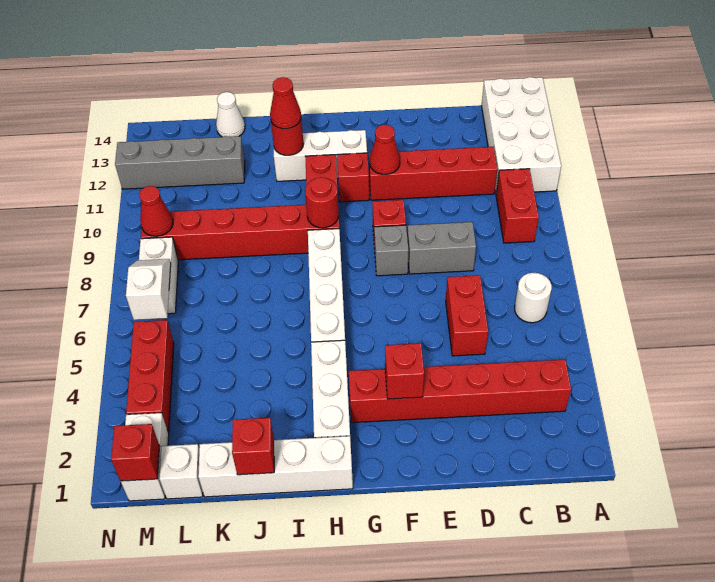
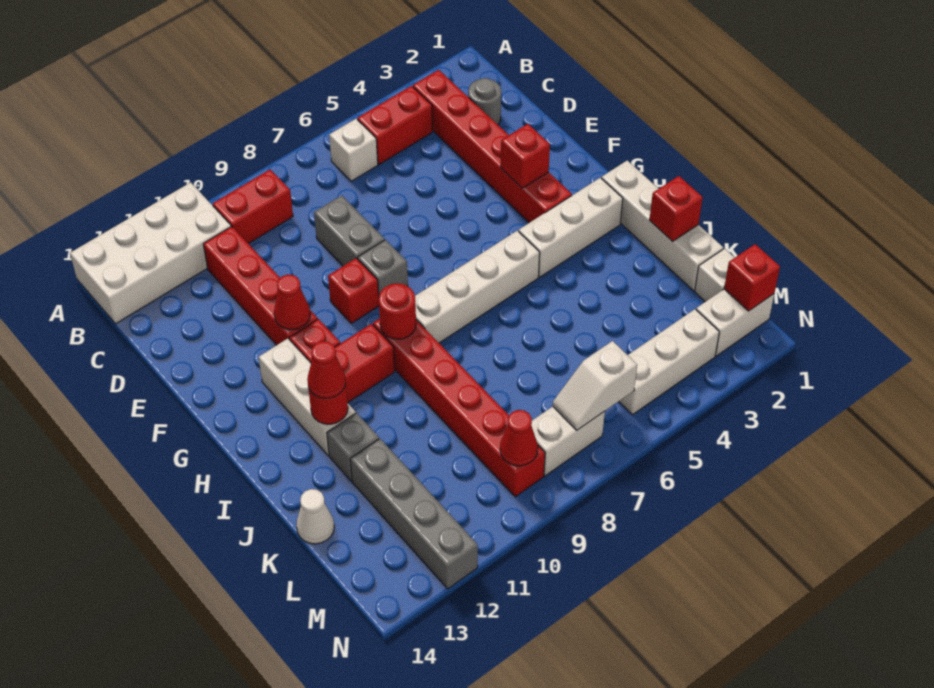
white round brick B6 level 1 -> white brick B6 level 1
none -> grey round brick C2 level 1
red brick D5:D6 level 1 -> red brick B4:B5 level 1
none -> grey brick J12 level 1
red brick M3:M5 level 1 -> white brick M3:M5 level 1

